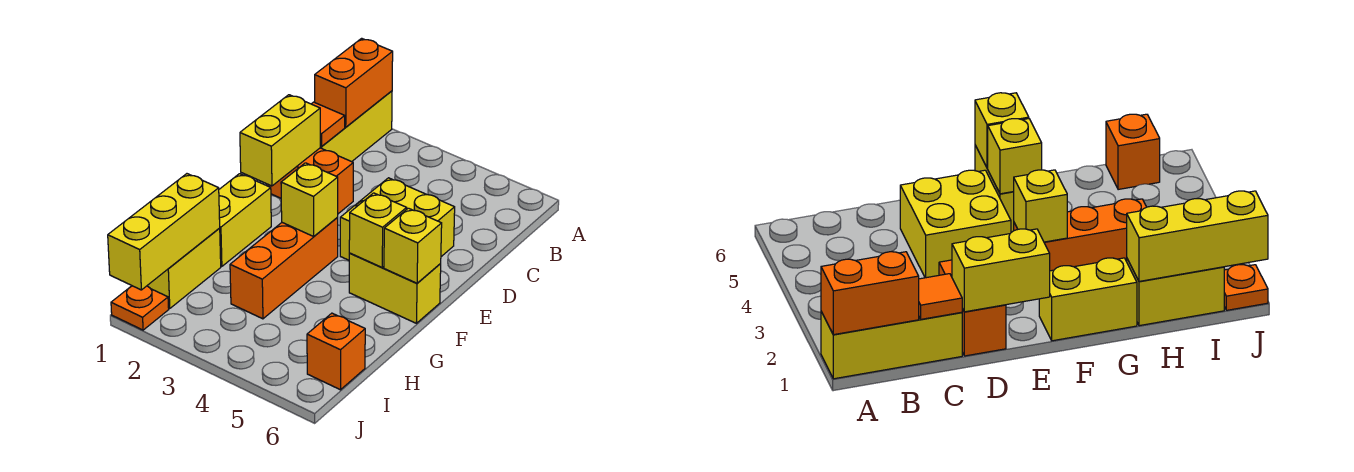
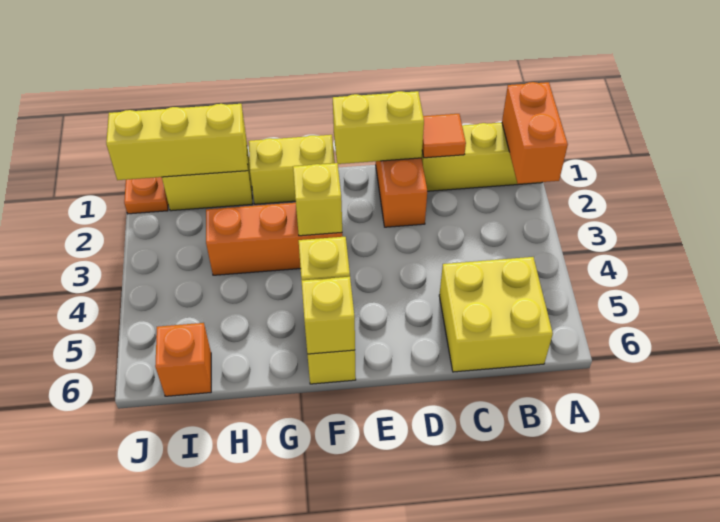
orange brick A1:B1 level 2 -> orange brick A1:A2 level 2
yellow brick D4:E5 level 1 -> yellow brick B5:C6 level 1

